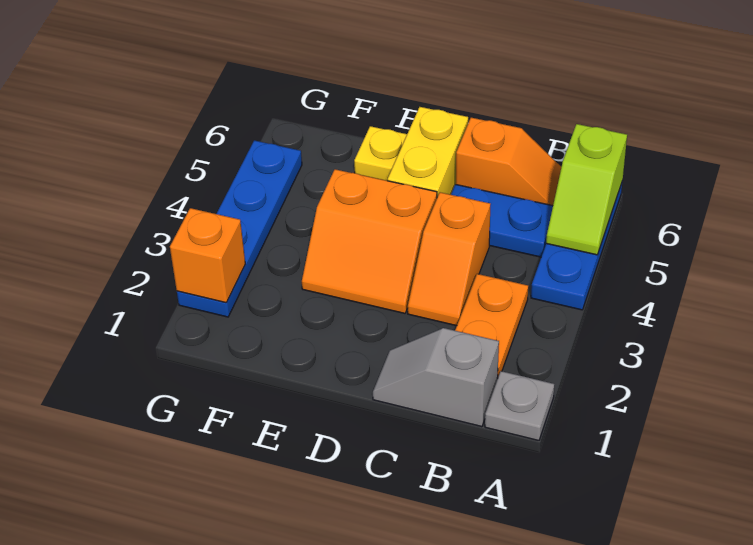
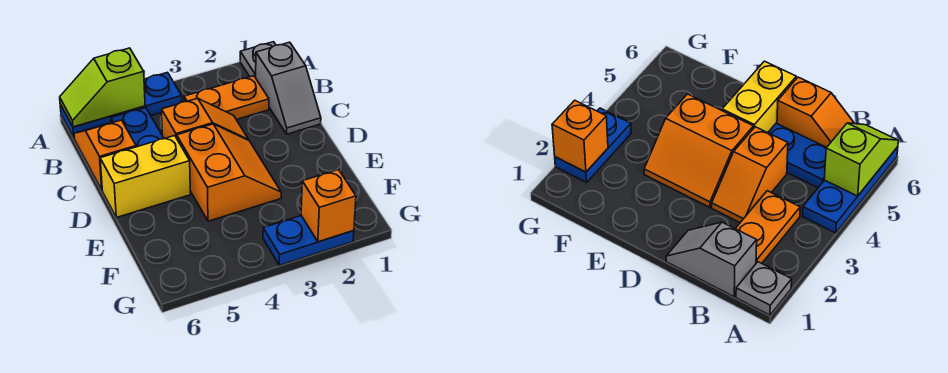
lime slope A5:A6 level 2 top 6 -> lime slope A5:A6 level 2 top 5
yellow plate E6 level 1 -> none
blue plate G2:G5 level 1 -> blue plate G2:G3 level 1

